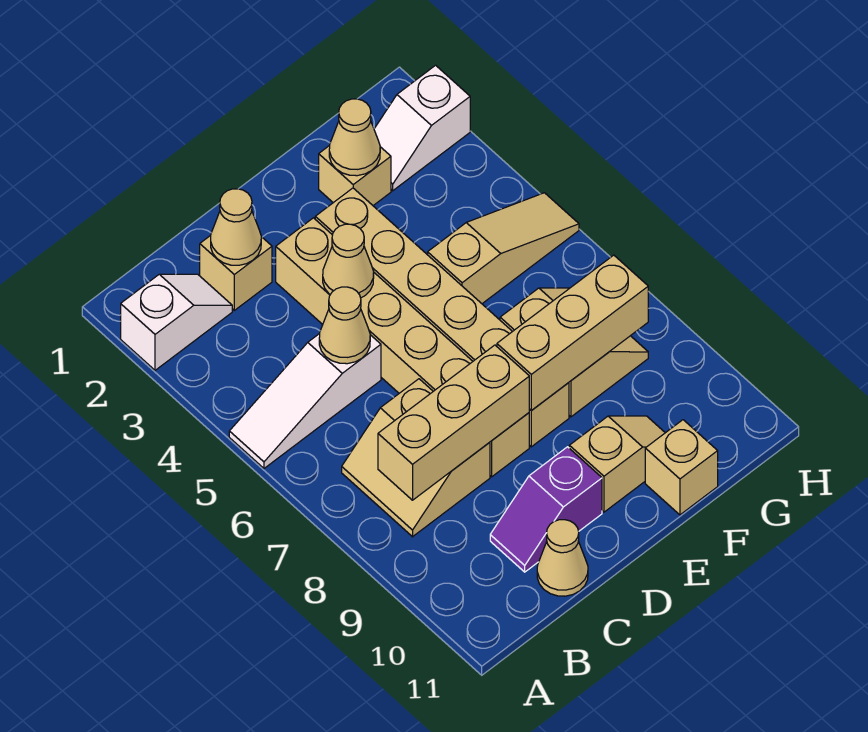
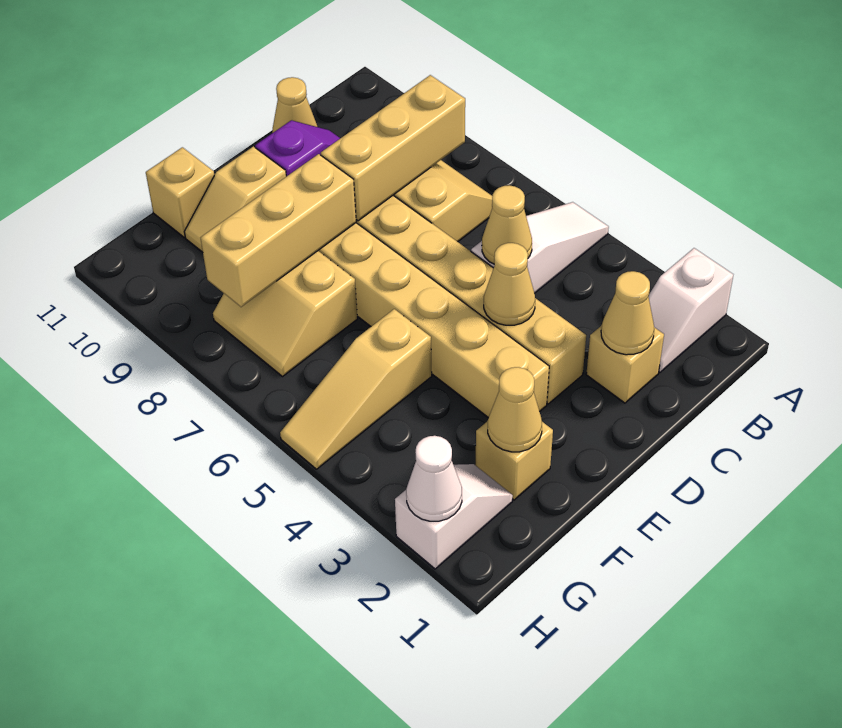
none -> white cone H2 level 2

